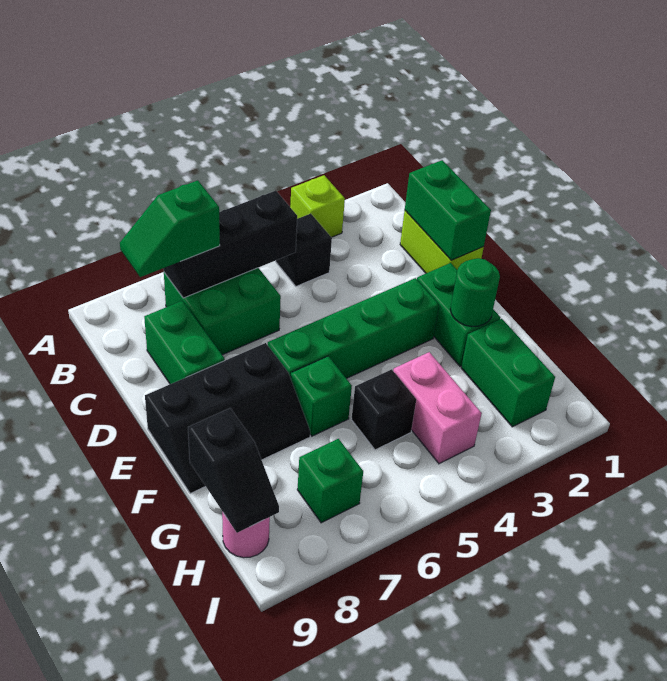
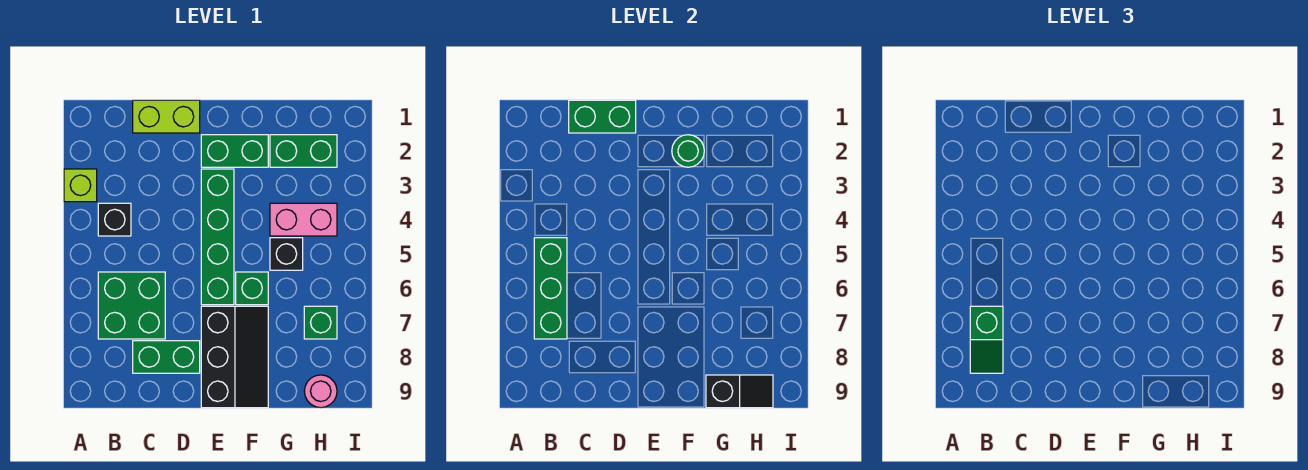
black brick B5:B7 level 2 -> green brick B5:B7 level 2

